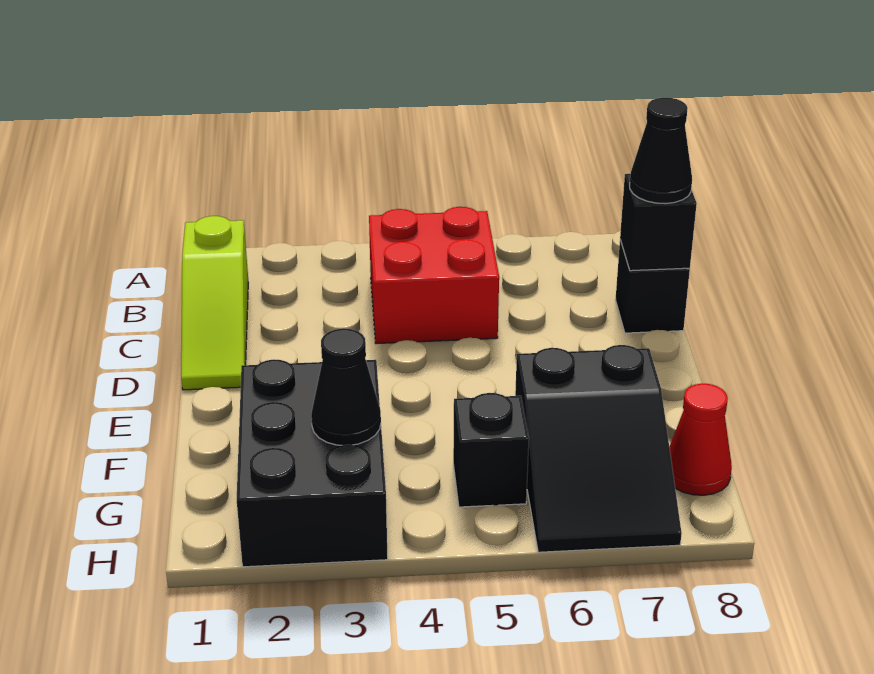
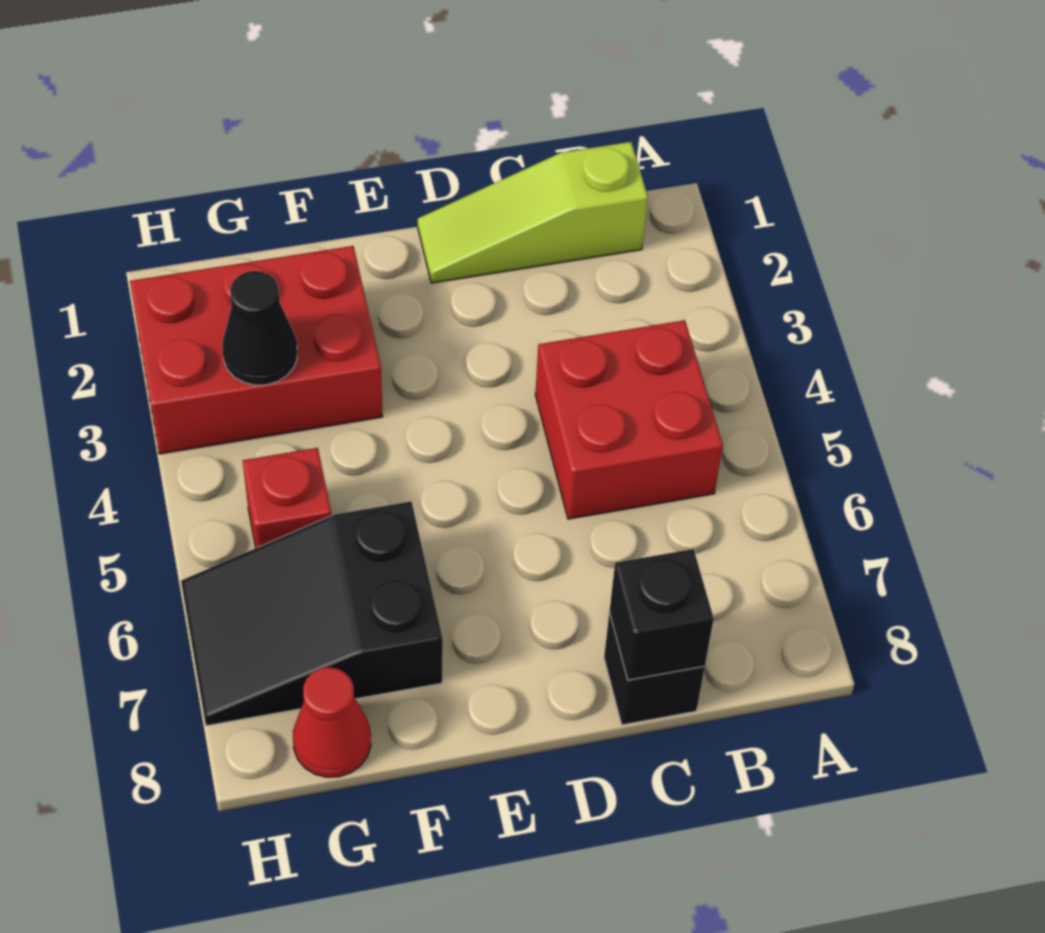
black cone C8 level 3 -> none
black brick F2:H3 level 1 -> red brick F2:H3 level 1
black brick G5 level 1 -> red brick G5 level 1

